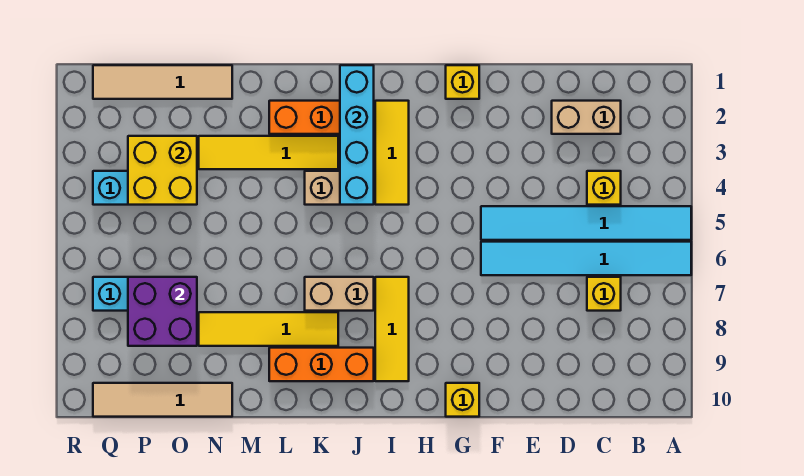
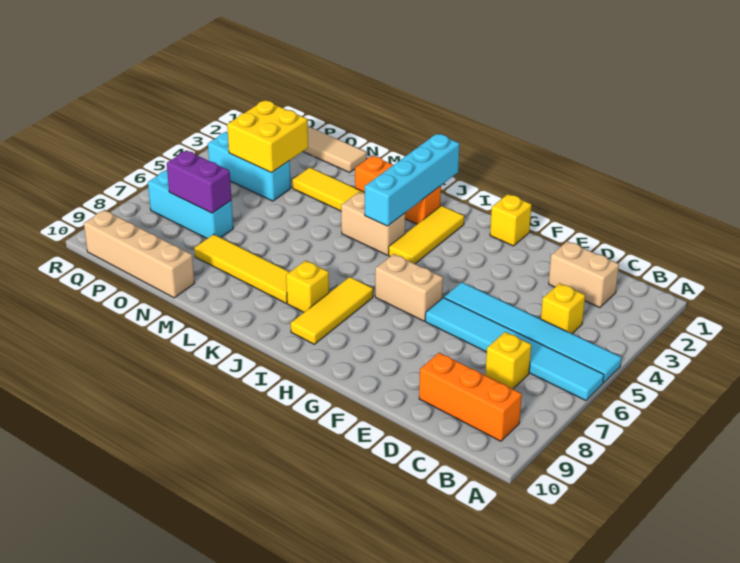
yellow brick G10 level 1 -> yellow brick J8 level 1
tan brick J7:K7 level 1 -> tan brick G6:H6 level 1
orange brick J9:L9 level 1 -> orange brick B9:D9 level 1
tan tile N10:Q10 level 1 -> tan brick N10:Q10 level 1
purple brick O7:P8 level 2 -> purple brick O7:P7 level 2

